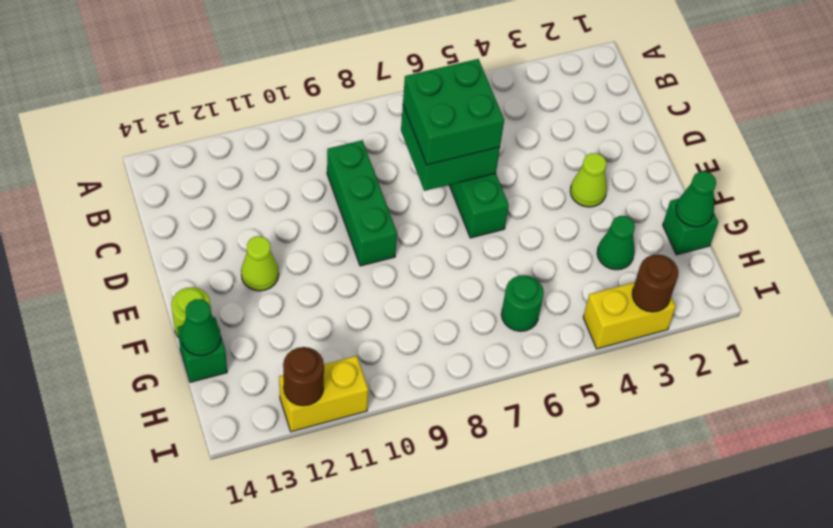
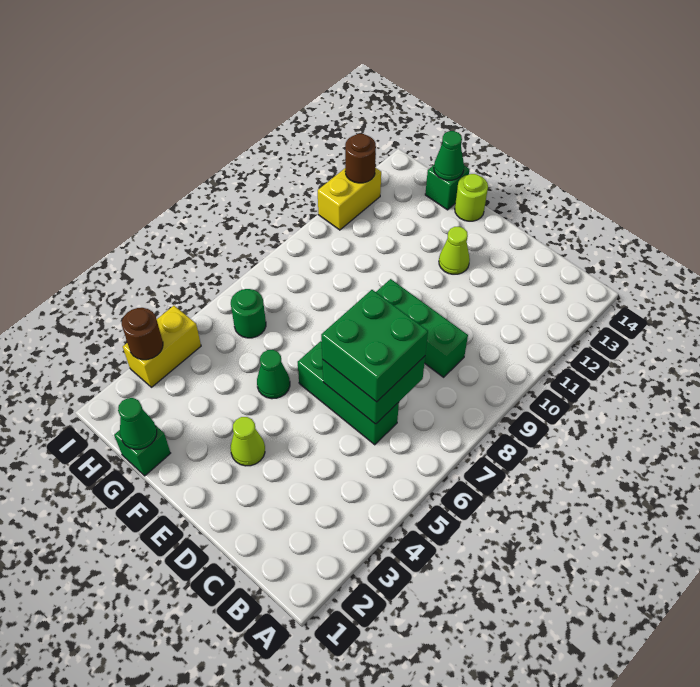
green cone G3 level 1 -> green cone F5 level 1

